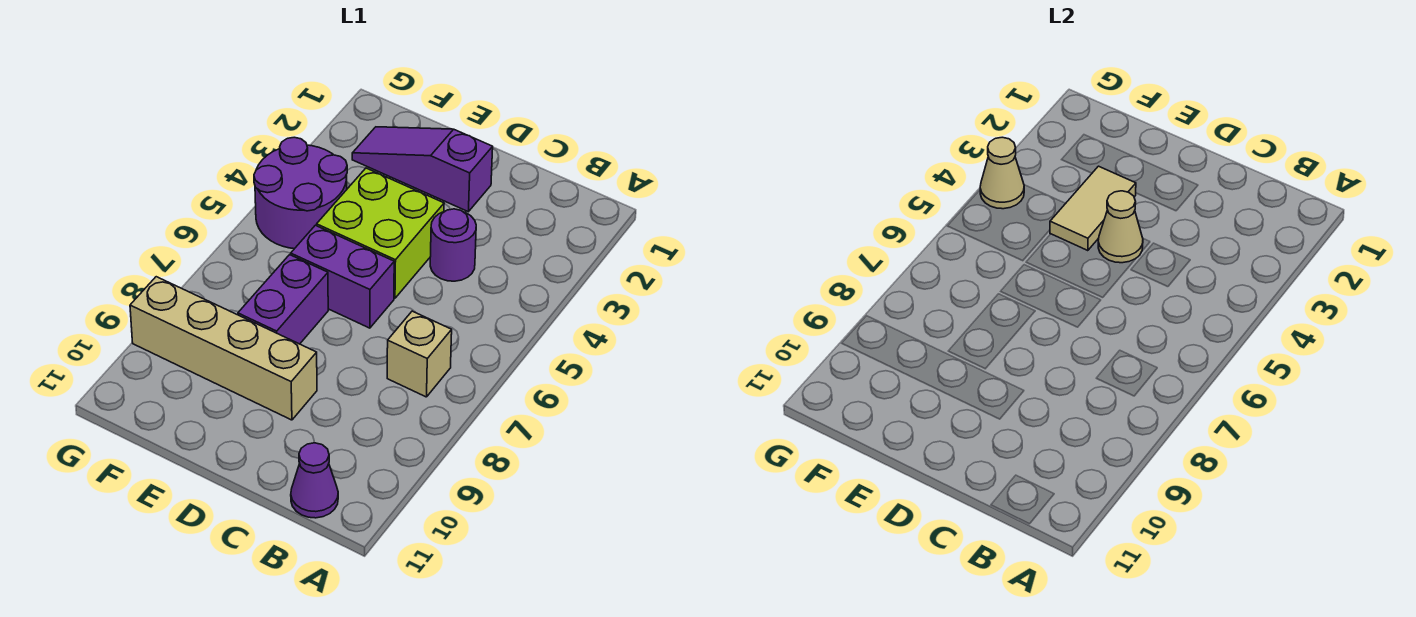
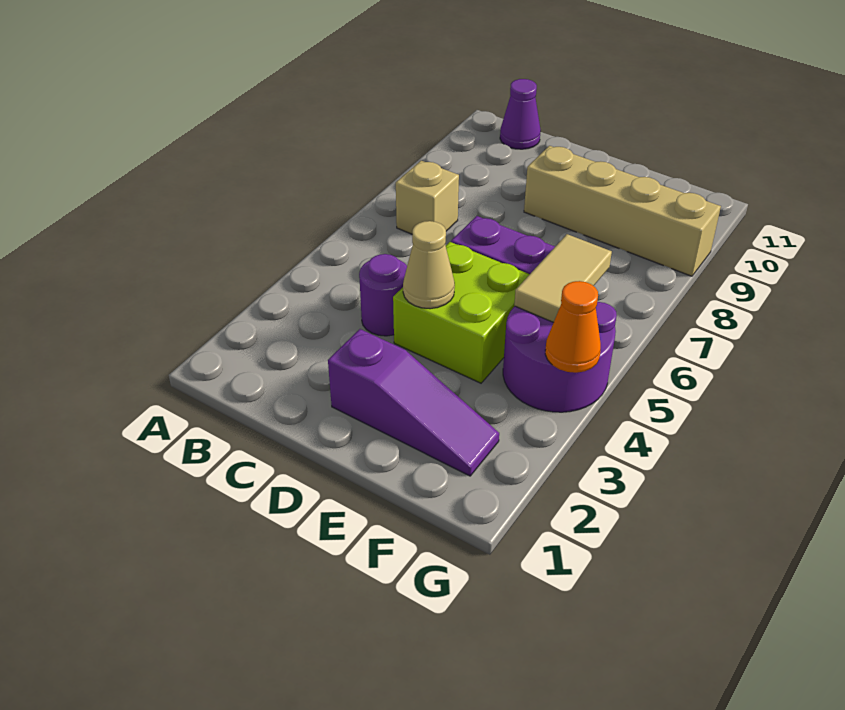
tan tile E3:E4 level 2 -> tan tile F5:F6 level 2
purple brick E7:E8 level 1 -> none
tan cone G4 level 2 -> orange cone G4 level 2

